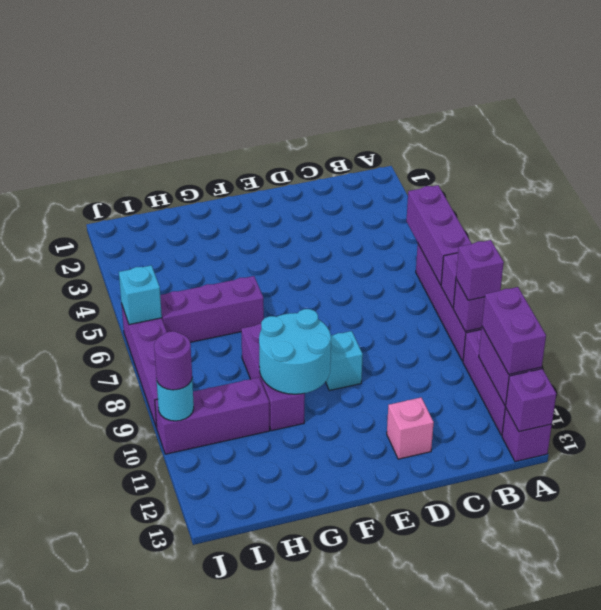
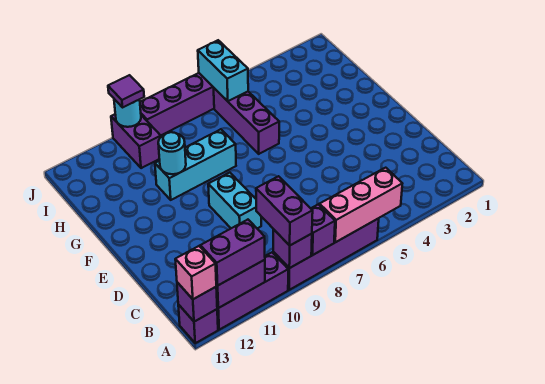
purple brick A5:A7 level 2 -> pink brick A5:A7 level 2
purple brick A9 level 3 -> purple brick A9:B9 level 3
pink brick D12 level 1 -> pink brick A13 level 3
cyan brick E9 level 1 -> cyan brick D9:E9 level 1
cyan round brick F9:G10 level 2 -> cyan round brick G10 level 2
purple brick G8:G10 level 1 -> cyan brick G8:G10 level 1
purple brick H10:J10 level 1 -> purple brick I10:J10 level 1
cyan brick J6 level 2 -> cyan brick I6:J6 level 2
purple round brick J10 level 3 -> purple tile J10 level 3

